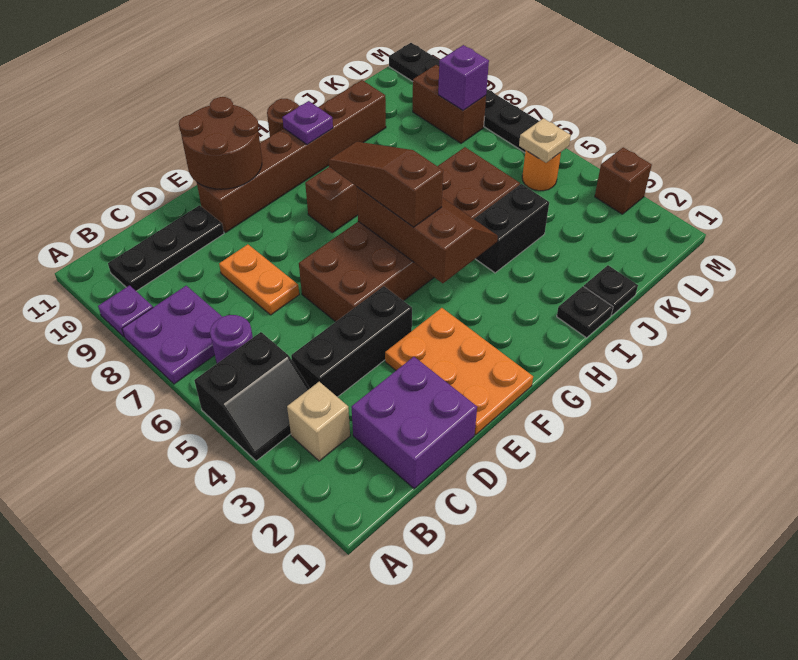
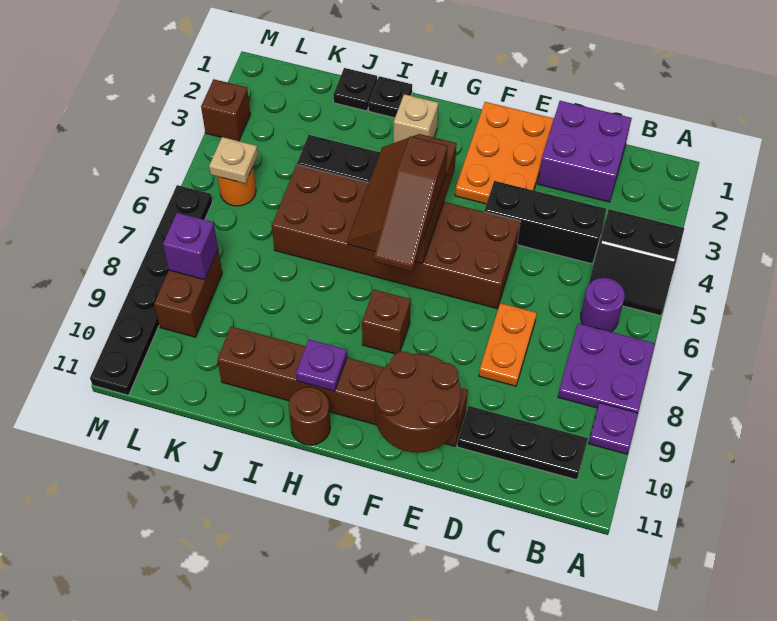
black slope A4:B5 level 1 top 5 -> black slope A4:B5 level 1 top 4
tan brick B3 level 1 -> tan brick H2 level 1

